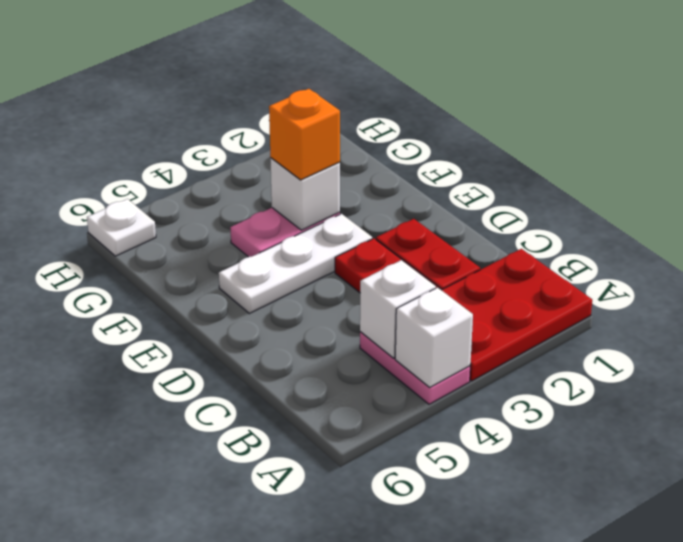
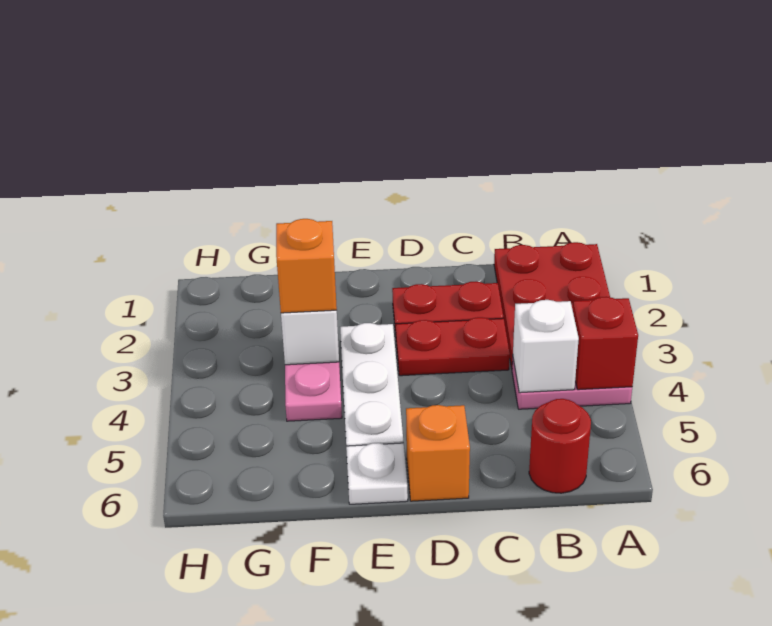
white brick A4 level 2 -> red brick A4 level 2
none -> red round brick B6 level 1
none -> orange brick D6 level 1
white plate H6 level 1 -> white plate E6 level 1

